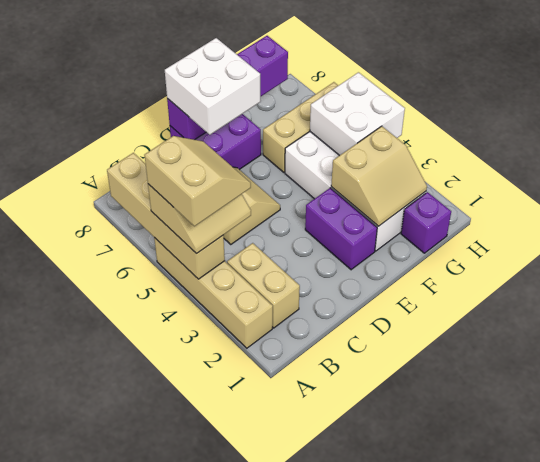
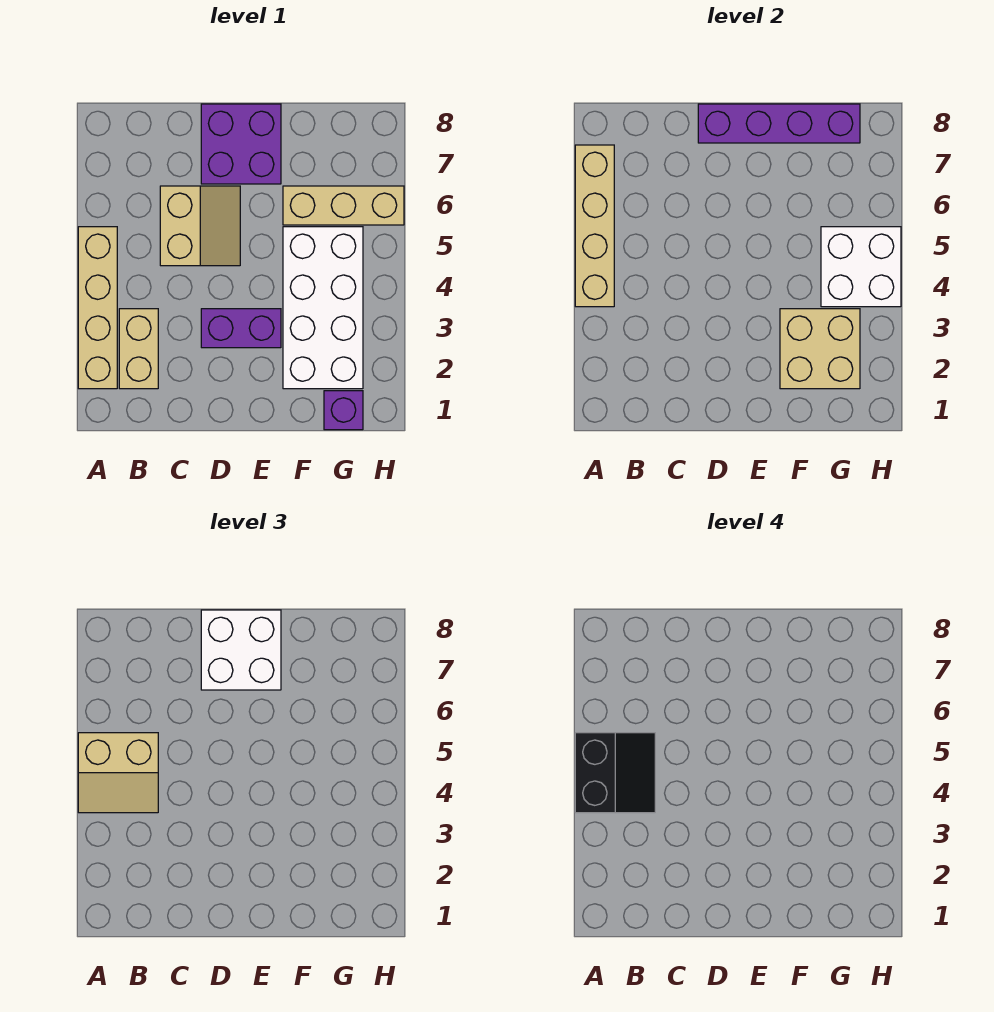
tan slope A4:B5 level 4 top A -> black slope A4:B5 level 4 top A
purple brick E2:E3 level 1 -> purple brick D3:E3 level 1
tan slope F2:G3 level 2 top 3 -> tan brick F2:G3 level 2

